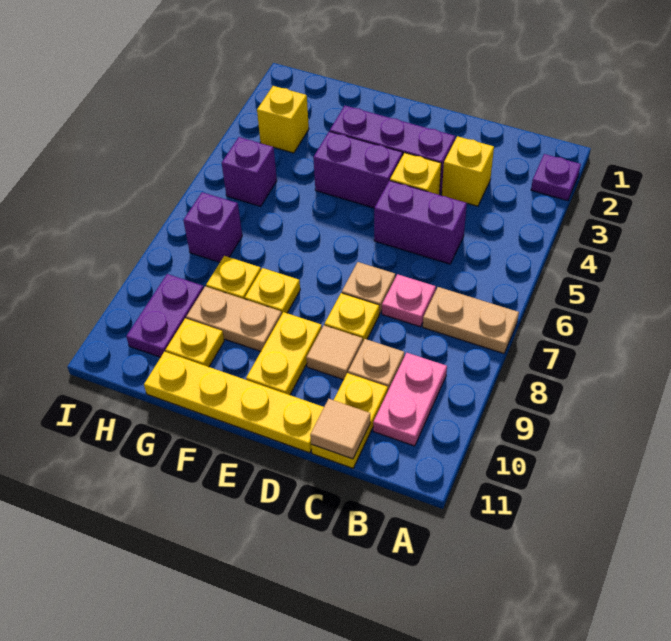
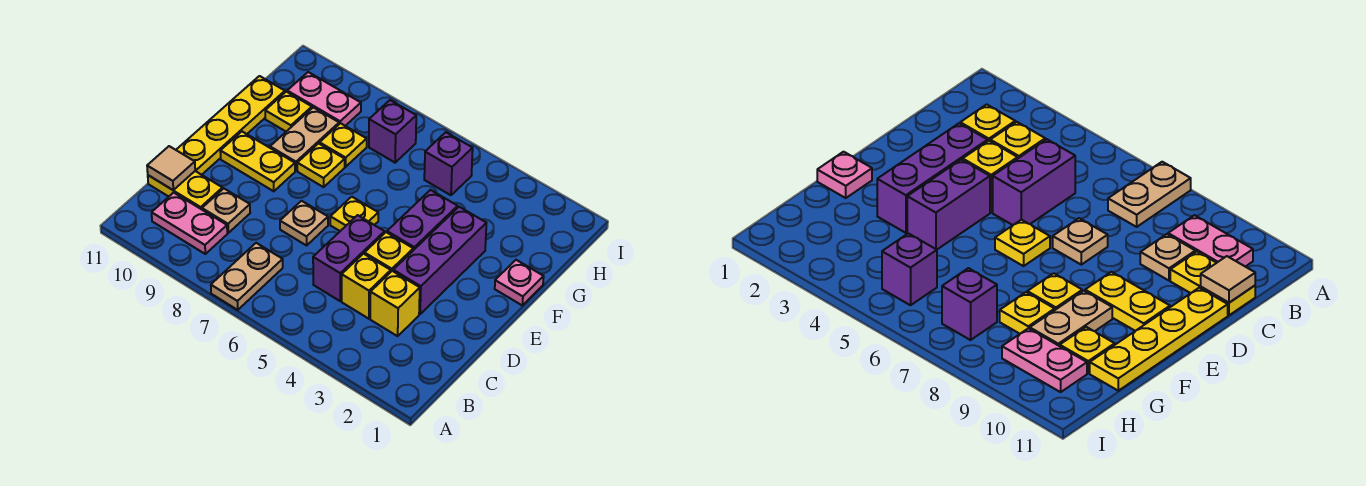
purple plate A2 level 1 -> none
pink plate C7 level 1 -> pink plate F1 level 1
yellow plate D8 level 1 -> yellow plate E6 level 1
tan tile D9 level 1 -> none
yellow brick H3 level 1 -> yellow brick C4 level 1
purple plate H9:H10 level 1 -> pink plate H9:H10 level 1

